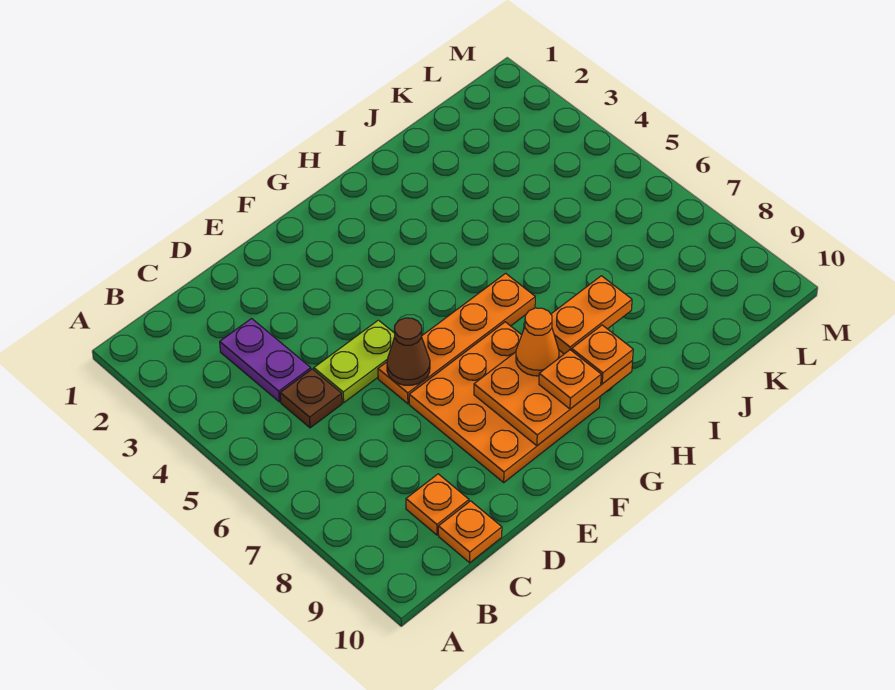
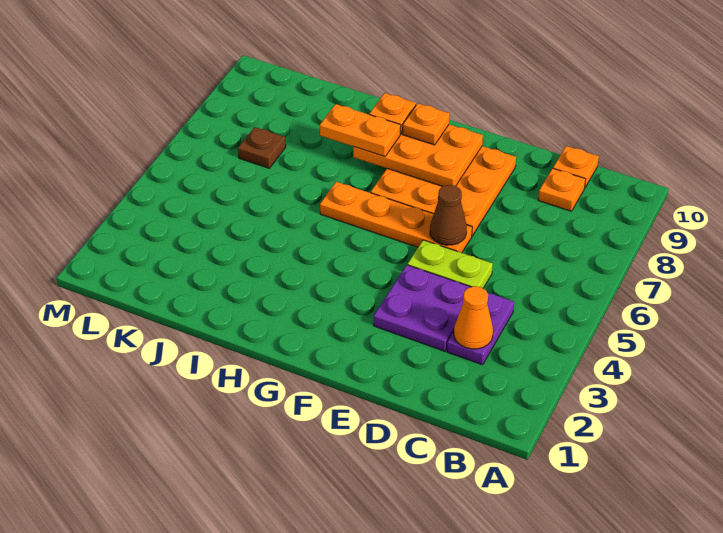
brown plate C5 level 1 -> brown plate K7 level 1
none -> purple plate D3:E4 level 1
orange cone G8 level 3 -> orange cone C3 level 2

